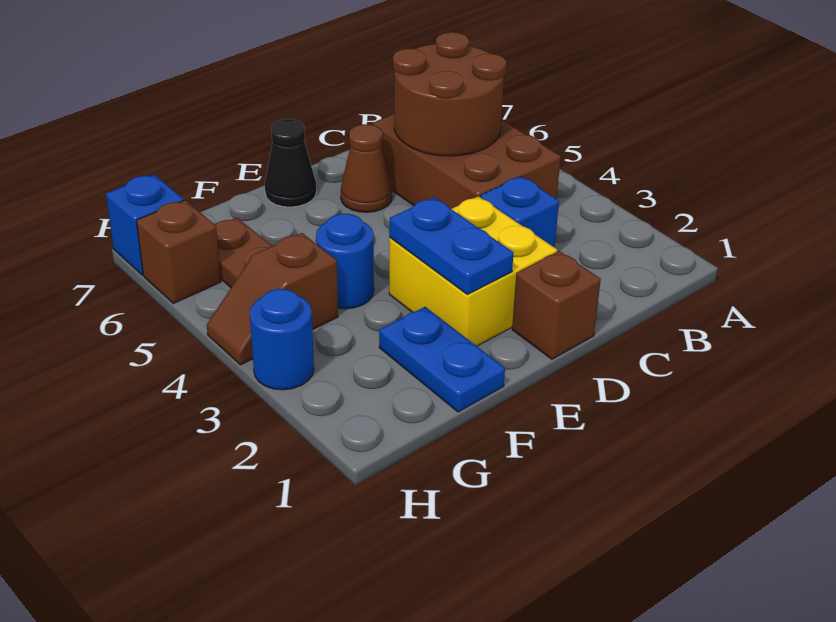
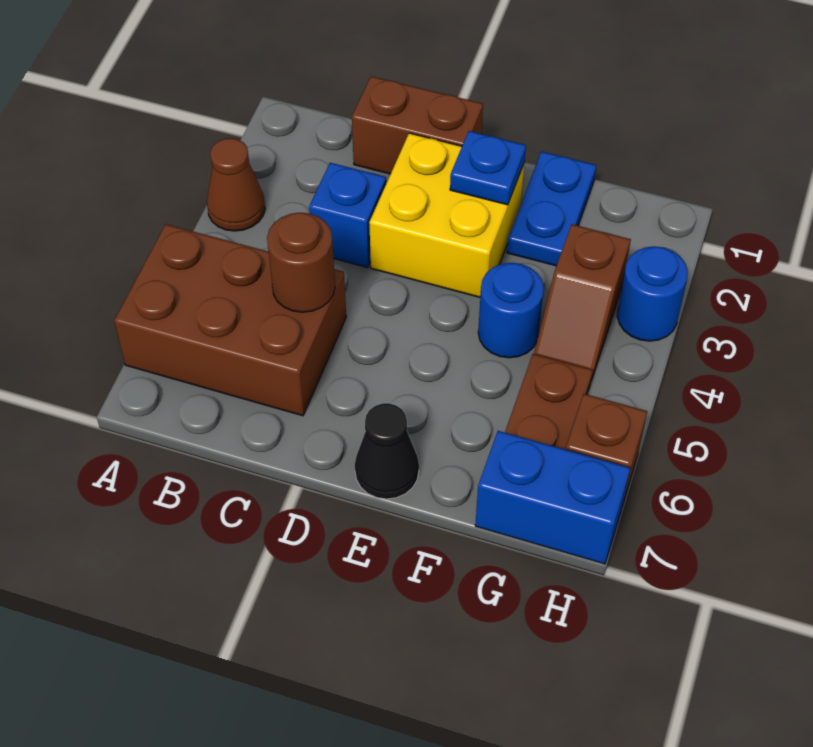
brown brick B4:C6 level 1 -> brown brick A5:C6 level 1
brown round brick B5:C6 level 2 -> brown round brick C5 level 2
brown brick D1 level 1 -> brown brick C1:D1 level 1
brown cone D6 level 1 -> brown cone A3 level 1
blue plate E2:E3 level 2 -> blue plate E2 level 2
brown slope G4:H4 level 1 top G -> brown slope G3:G4 level 1 top 3
blue brick H7 level 1 -> blue brick G7:H7 level 1

